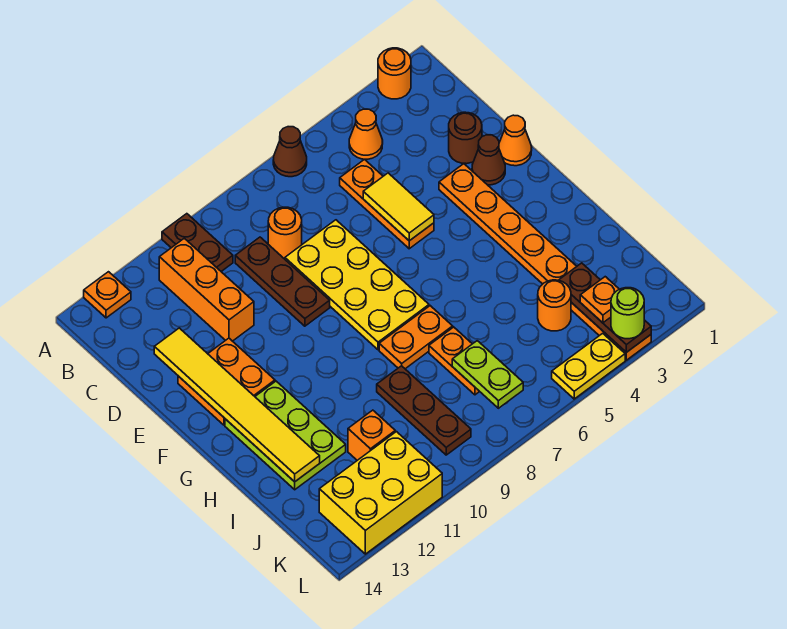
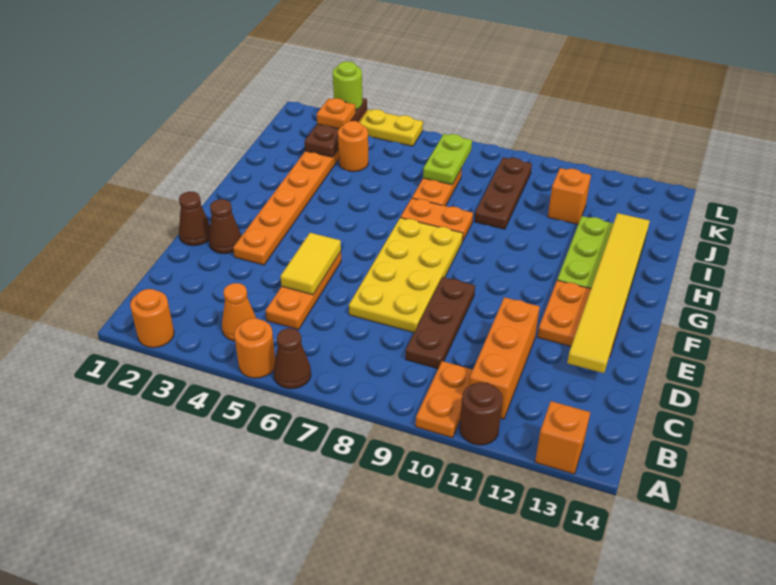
brown plate A10:B10 level 1 -> orange plate A10:B10 level 1
orange plate A13 level 1 -> orange brick A13 level 1
orange round brick C8 level 1 -> orange round brick A5 level 1
brown round brick D2 level 1 -> brown round brick A11 level 1
orange cone E1 level 1 -> brown cone E1 level 1
yellow brick K11:L13 level 1 -> none

